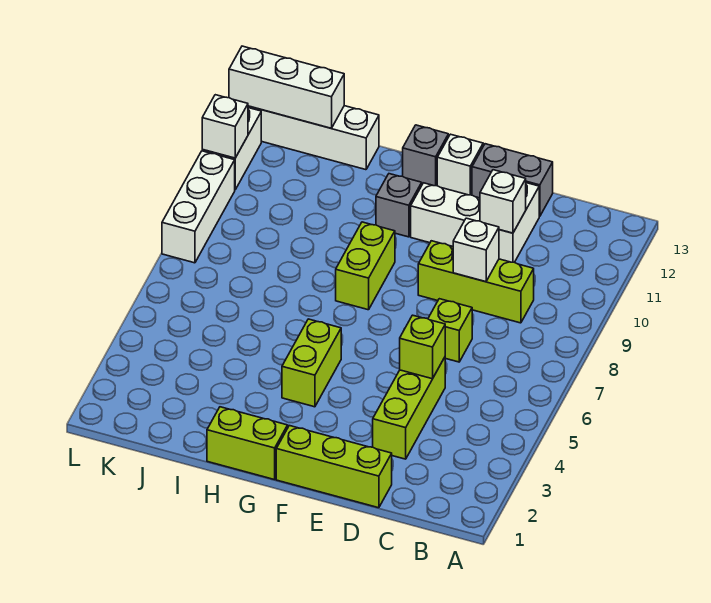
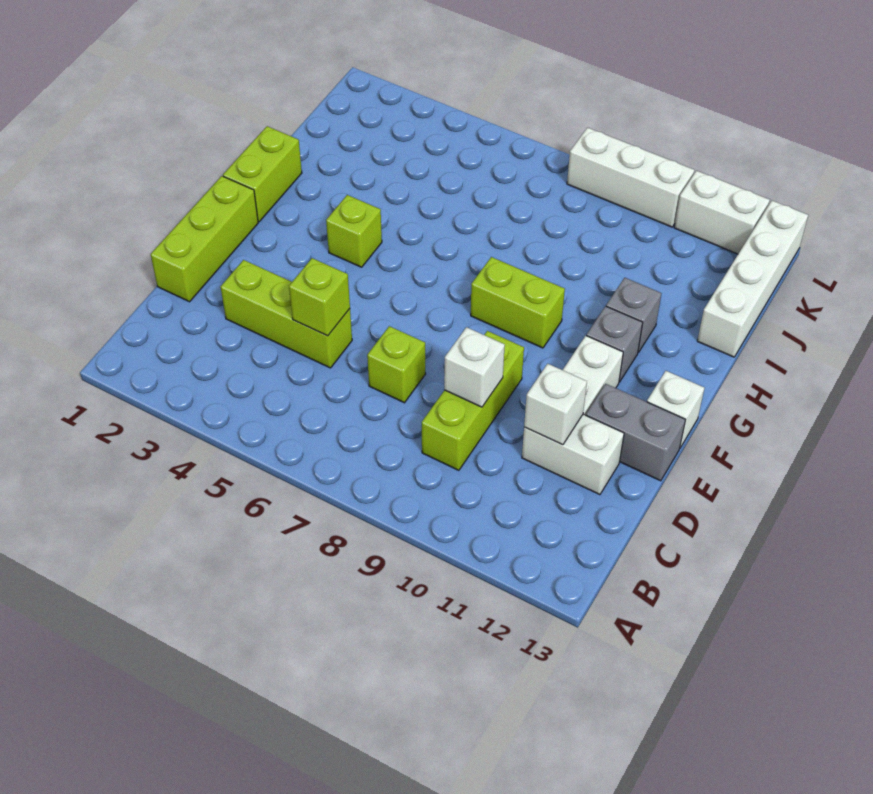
grey brick D13:E13 level 1 -> grey brick E12:E13 level 1
lime brick G4:G5 level 1 -> lime brick G4 level 1
grey brick G13 level 1 -> grey brick H11 level 1
white brick J13:L13 level 2 -> none
white brick L11 level 2 -> none

